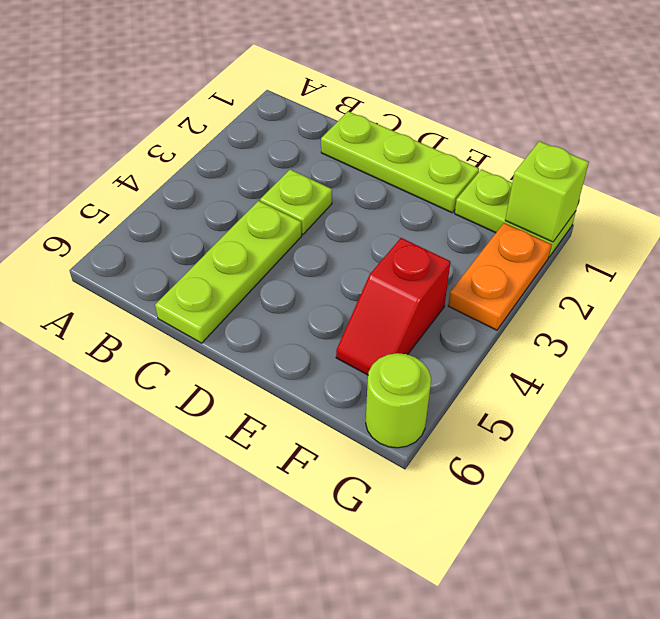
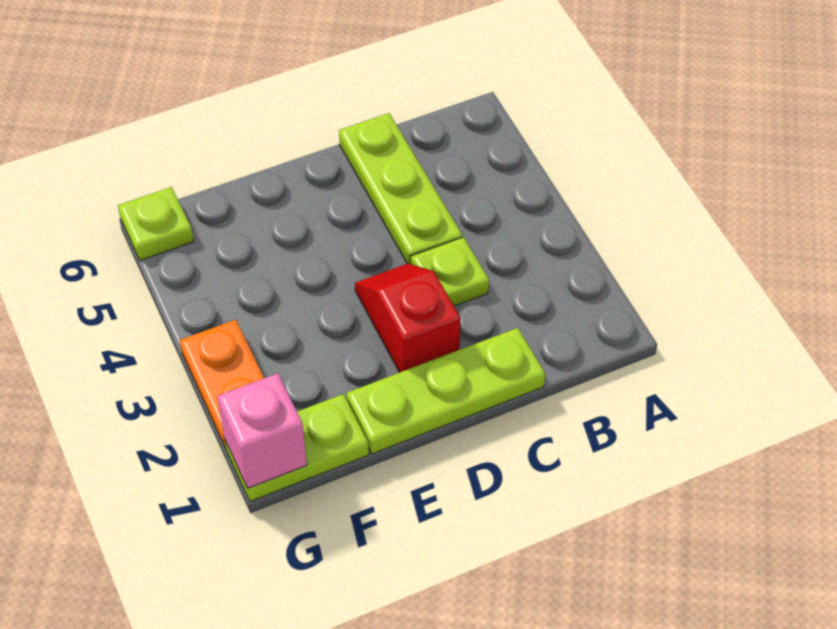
red slope F4:F5 level 1 top 4 -> red slope D2:D3 level 1 top 2
lime brick G1 level 2 -> pink brick G1 level 2
lime round brick G6 level 1 -> lime plate G6 level 1

